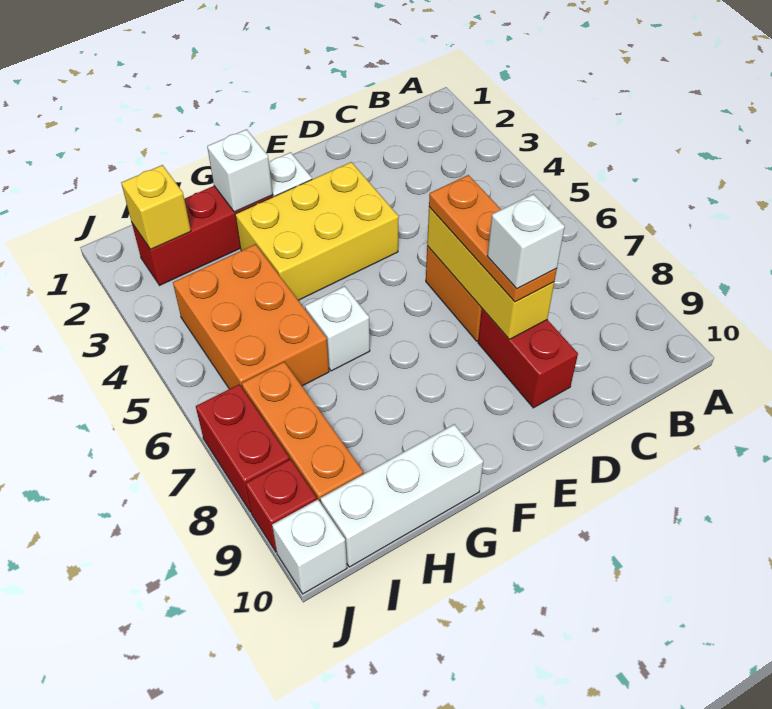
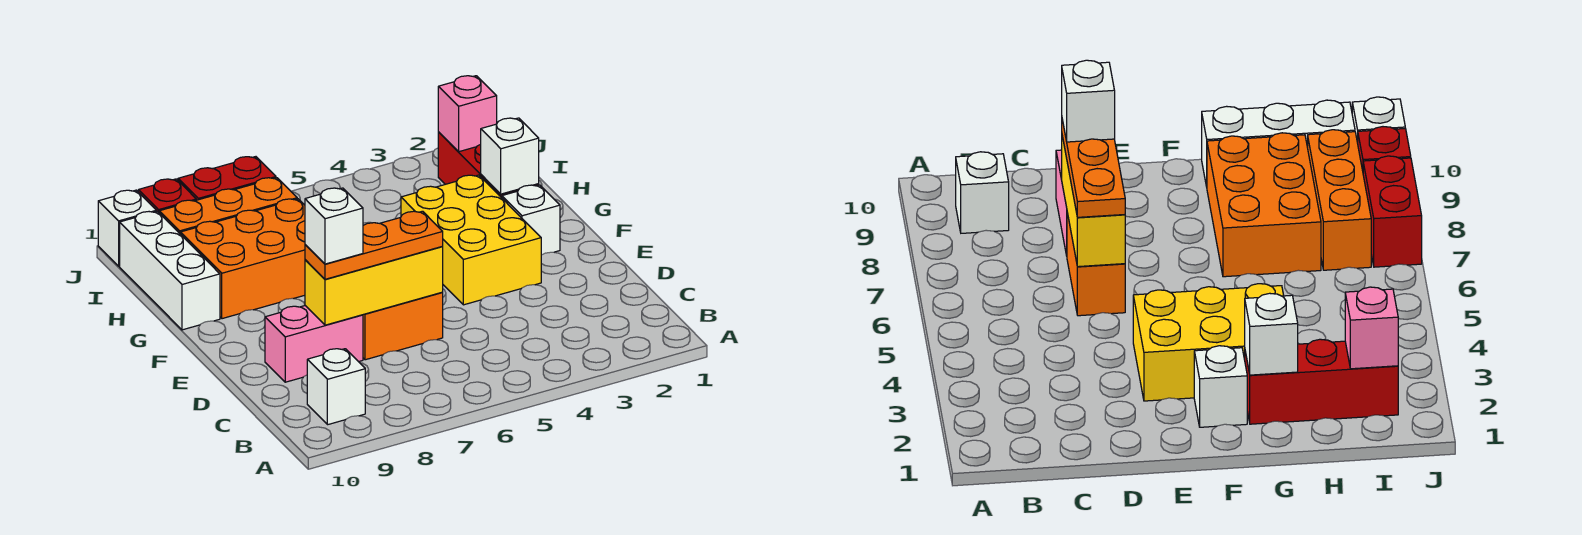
red brick D8:D9 level 1 -> pink brick D8:D9 level 1
white brick G6 level 1 -> white brick B9 level 1
orange brick H4:I6 level 1 -> orange brick G7:H9 level 1
yellow brick I2 level 2 -> pink brick I2 level 2

